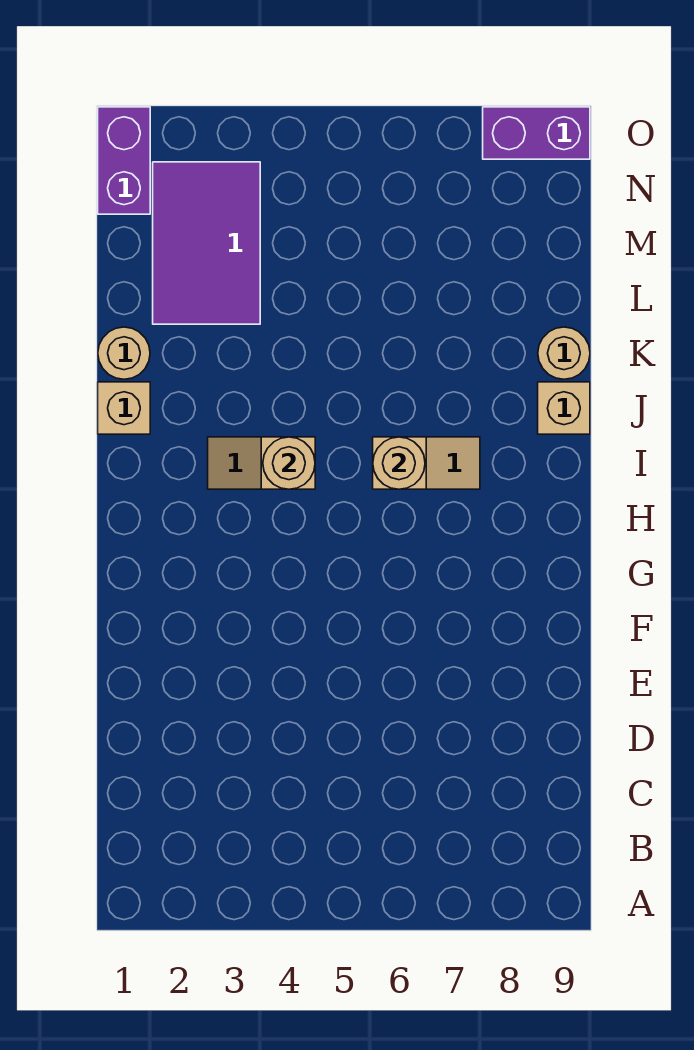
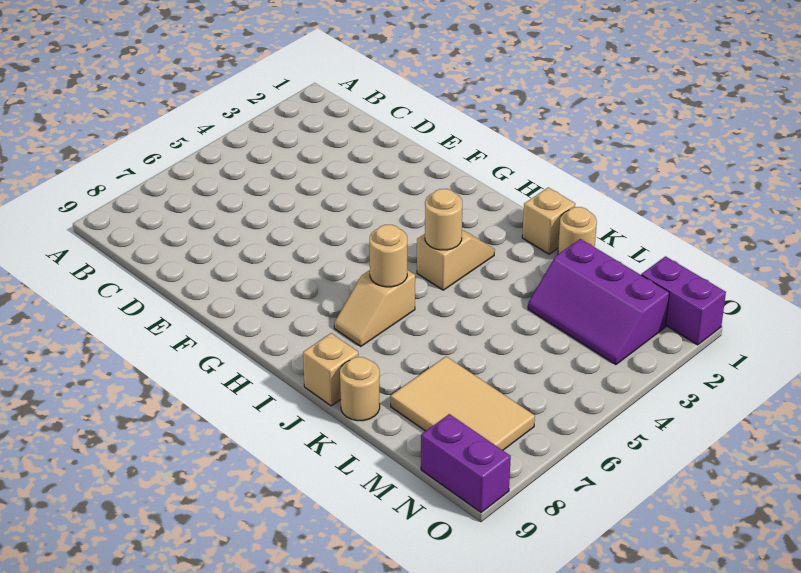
purple tile L2:N3 level 1 -> purple slope L2:N3 level 1 top 2
none -> tan tile L7:N8 level 1
purple brick O8:O9 level 1 -> purple brick N9:O9 level 1

